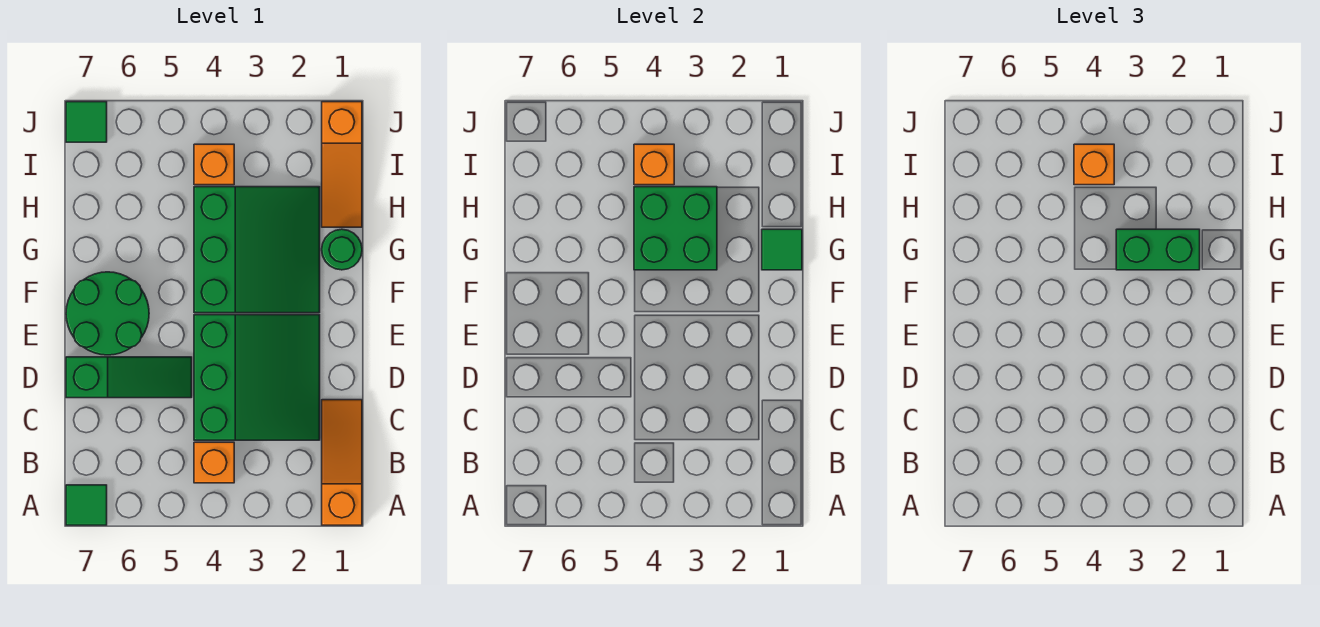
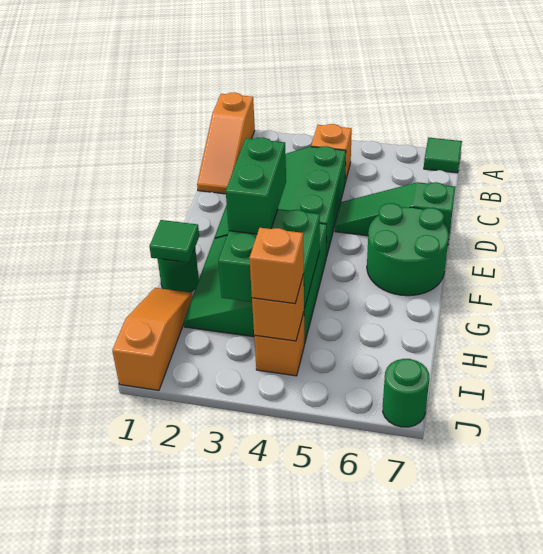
green brick G2:G3 level 3 -> green brick F3:G3 level 3
green tile J7 level 1 -> green round brick J7 level 1

